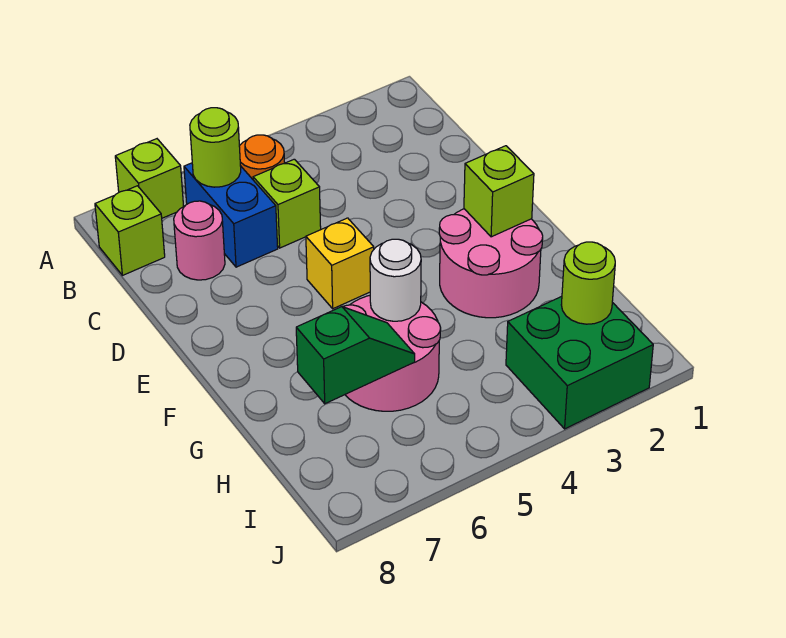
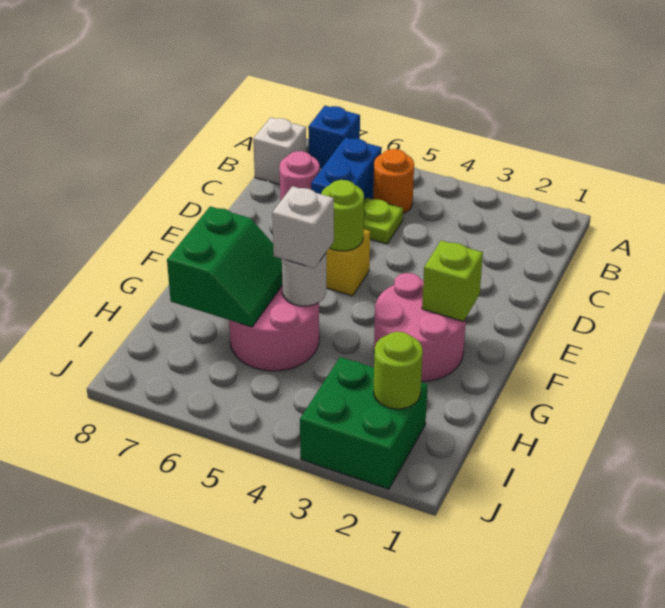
lime brick A7 level 1 -> blue brick A7 level 1
lime round brick B6 level 2 -> lime round brick E5 level 2
lime brick B8 level 1 -> white brick B8 level 1
lime brick C5 level 1 -> lime plate C5 level 1
none -> white brick G5 level 3
green slope H6:H7 level 2 top 7 -> green slope G6:H7 level 2 top 7

